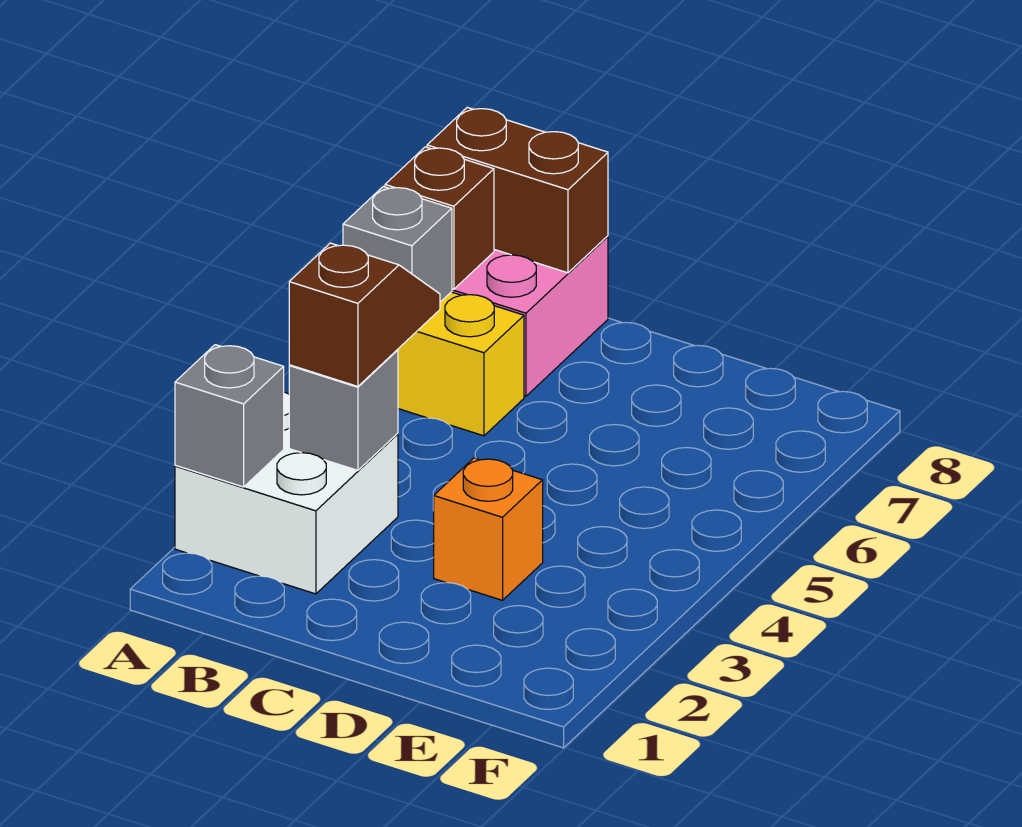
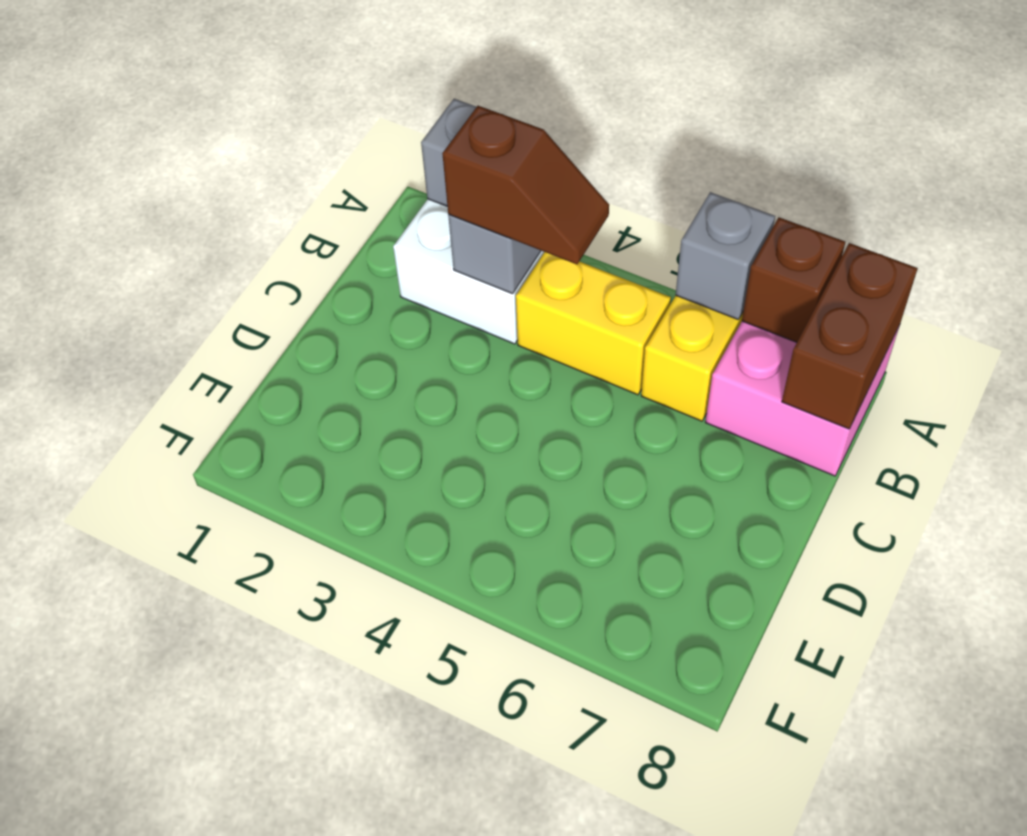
none -> yellow brick B4:B5 level 1
orange brick D3 level 1 -> none

